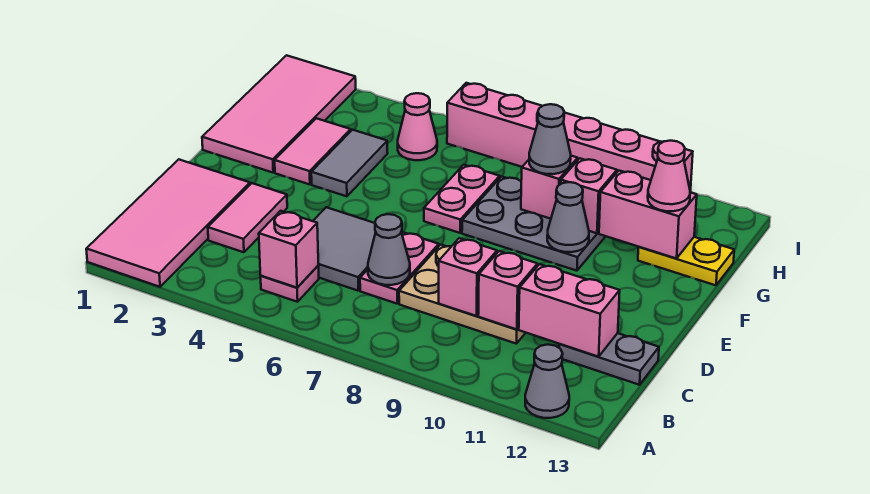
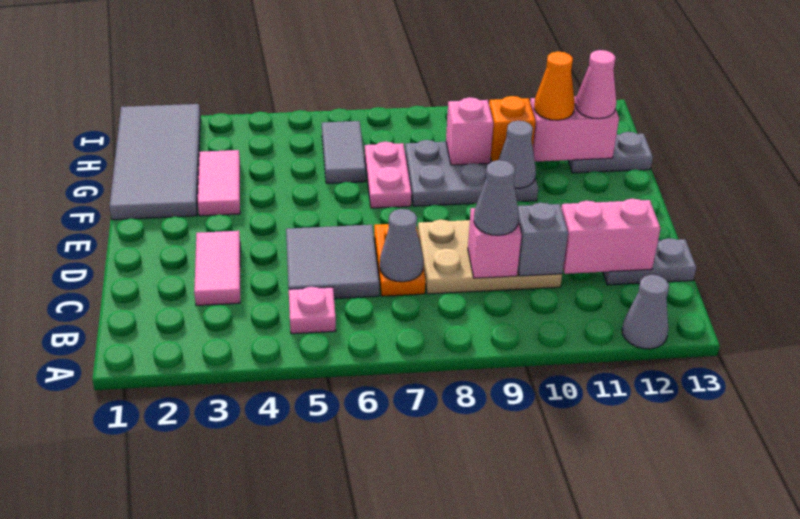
pink tile A1:D2 level 1 -> none
pink brick B5 level 2 -> none
pink plate C7:D7 level 1 -> orange plate C7:D7 level 1
pink brick C10 level 2 -> grey brick C10 level 2
pink tile F1:I2 level 1 -> grey tile F1:I2 level 1
grey tile F4:G4 level 1 -> grey tile G6:H6 level 1
grey cone G9 level 3 -> grey cone C9 level 3
pink brick G10 level 2 -> orange brick G10 level 2
none -> orange cone G11 level 3
yellow plate G12:G13 level 1 -> grey plate G12:G13 level 1
pink cone H5 level 1 -> none
pink brick I6:I11 level 1 -> none

